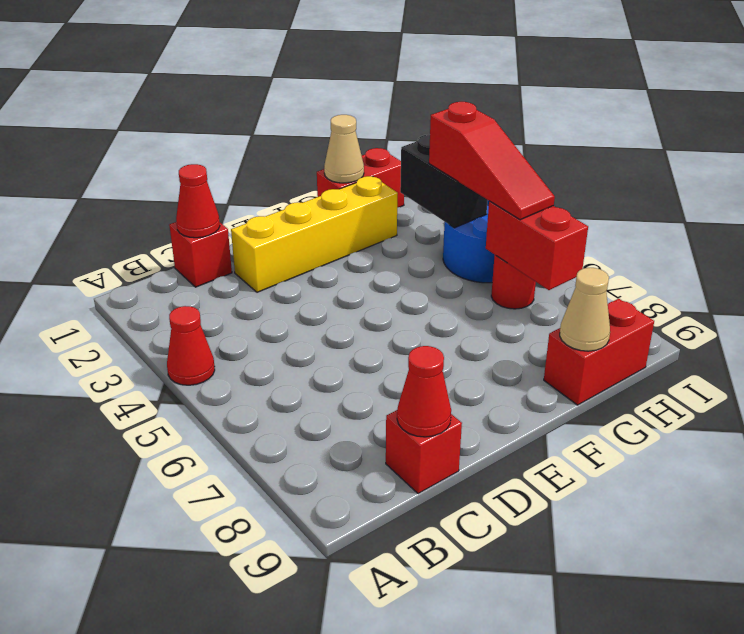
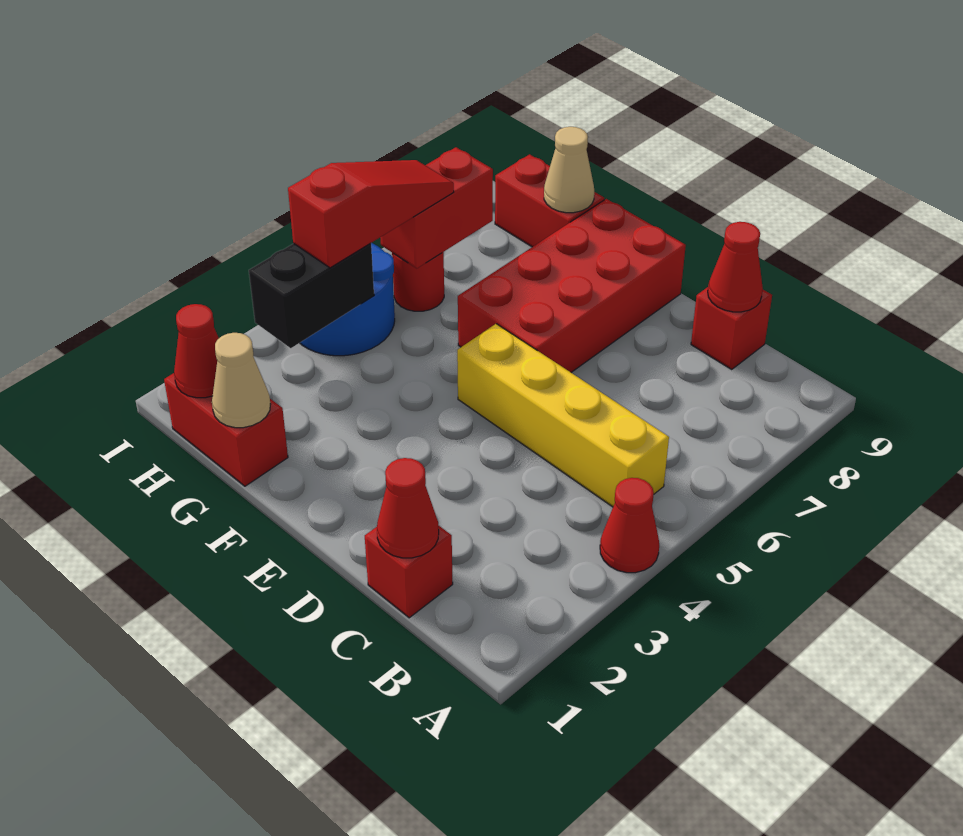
yellow brick D2:G2 level 1 -> yellow brick B5:E5 level 1
none -> red brick E6:F9 level 1
none -> red cone H1 level 2

